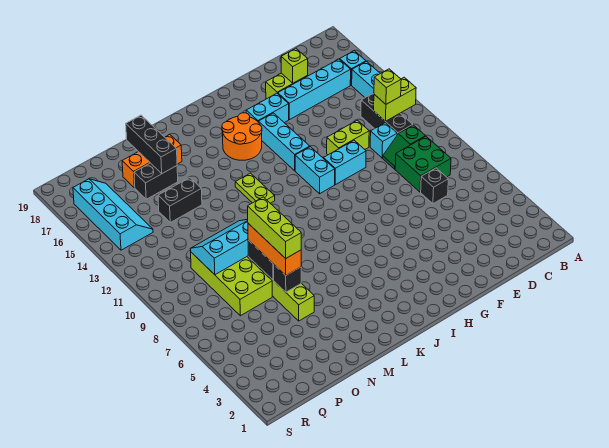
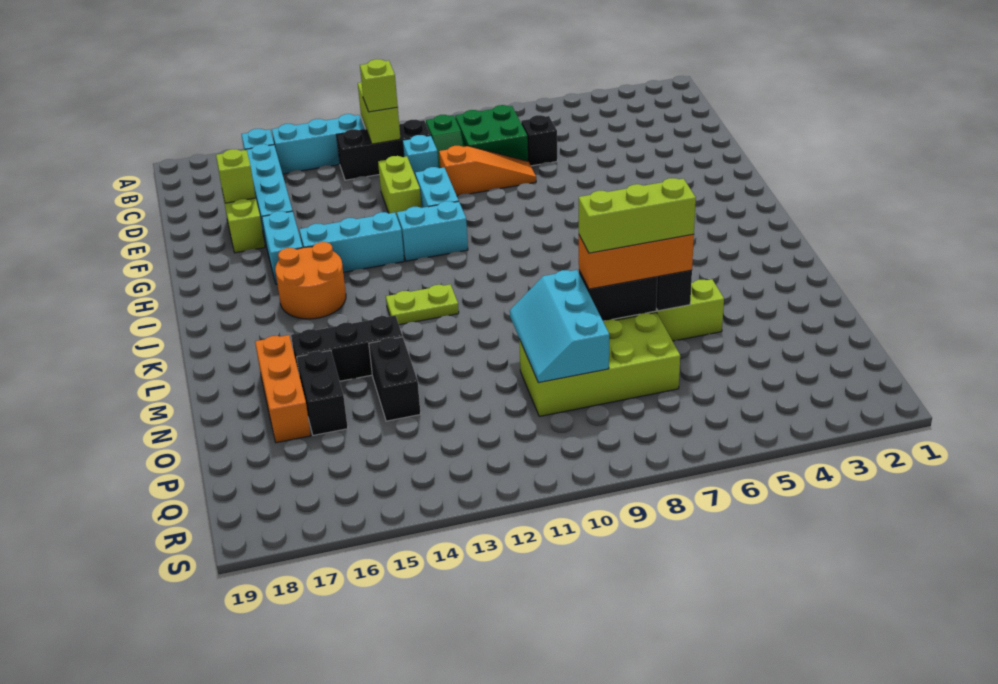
none -> orange slope E8:E10 level 1 top 10
black brick N16:N18 level 2 -> black brick M14:M16 level 1
cyan slope Q14:R17 level 1 top R -> none

